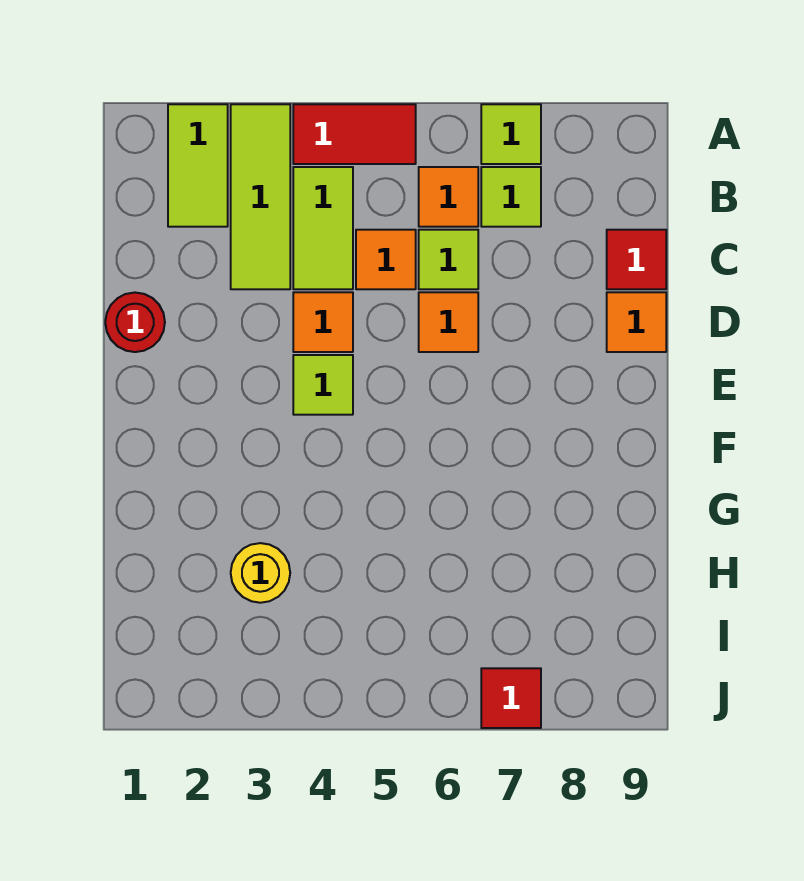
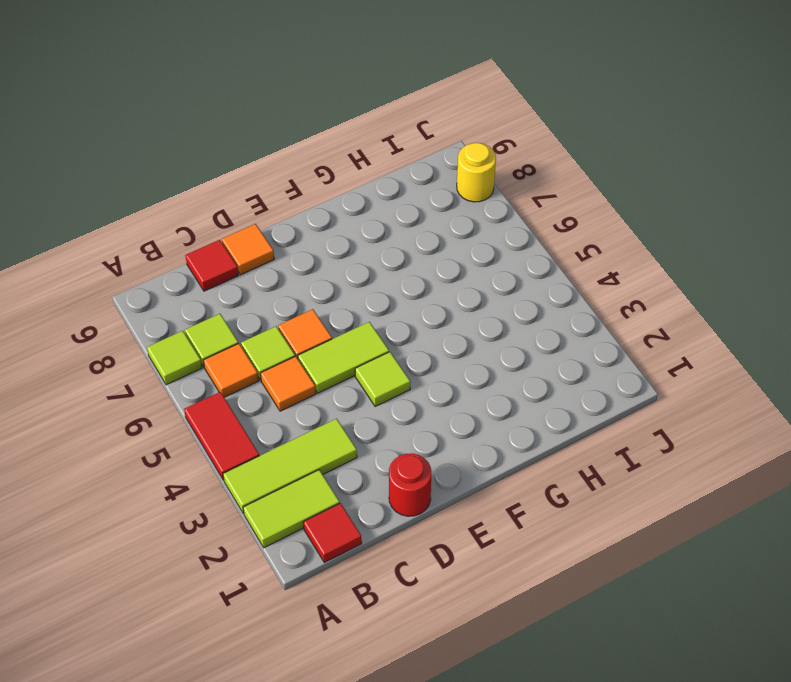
lime tile B4:C4 level 1 -> lime tile D5:E5 level 1
orange tile D4 level 1 -> none
yellow round brick H3 level 1 -> yellow round brick J8 level 1
red tile J7 level 1 -> red tile B1 level 1

